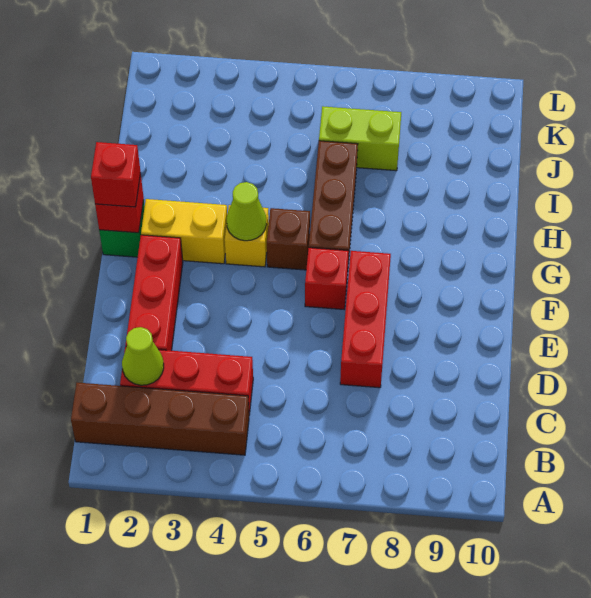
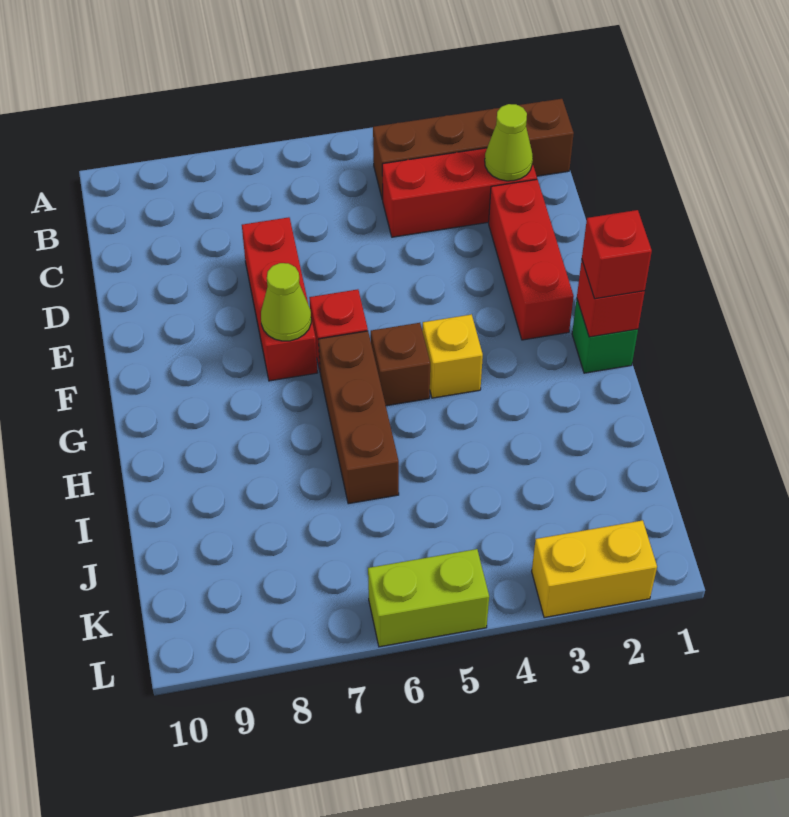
yellow brick G2:G3 level 1 -> yellow brick L2:L3 level 1
lime cone G4 level 2 -> lime cone F7 level 2
lime brick J6:J7 level 1 -> lime brick L5:L6 level 1

